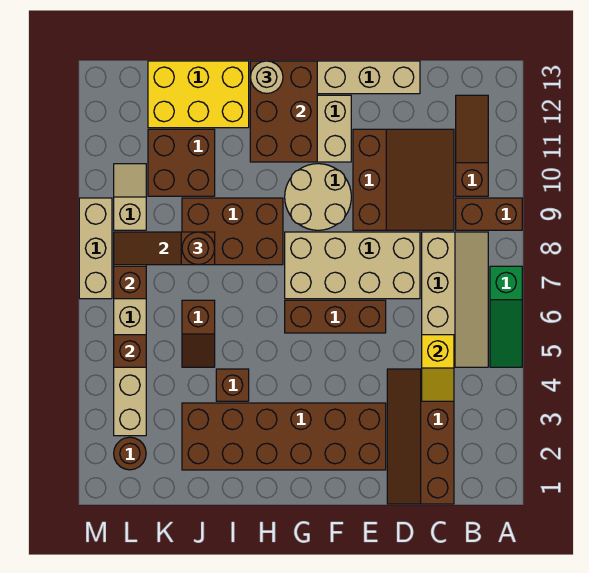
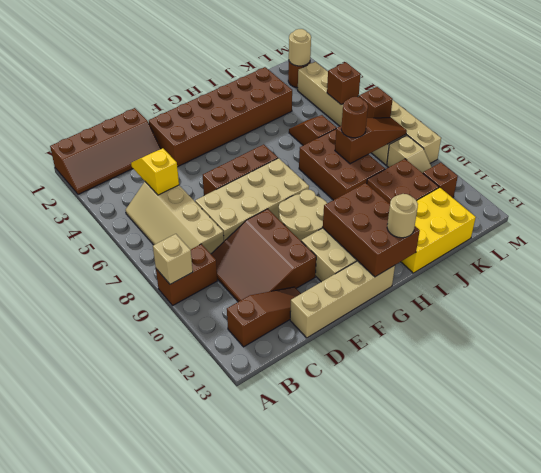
green slope A5:A7 level 1 top 7 -> none
none -> tan brick A9 level 2
brown slope B10:B12 level 1 top 10 -> brown slope B12:D12 level 1 top B
brown slope C1:D4 level 1 top C -> brown slope A1:D2 level 1 top 1
brown brick H8:J9 level 1 -> brown brick I7:J9 level 1
brown brick I4 level 1 -> brown brick L11 level 1
none -> tan round brick L2 level 2

